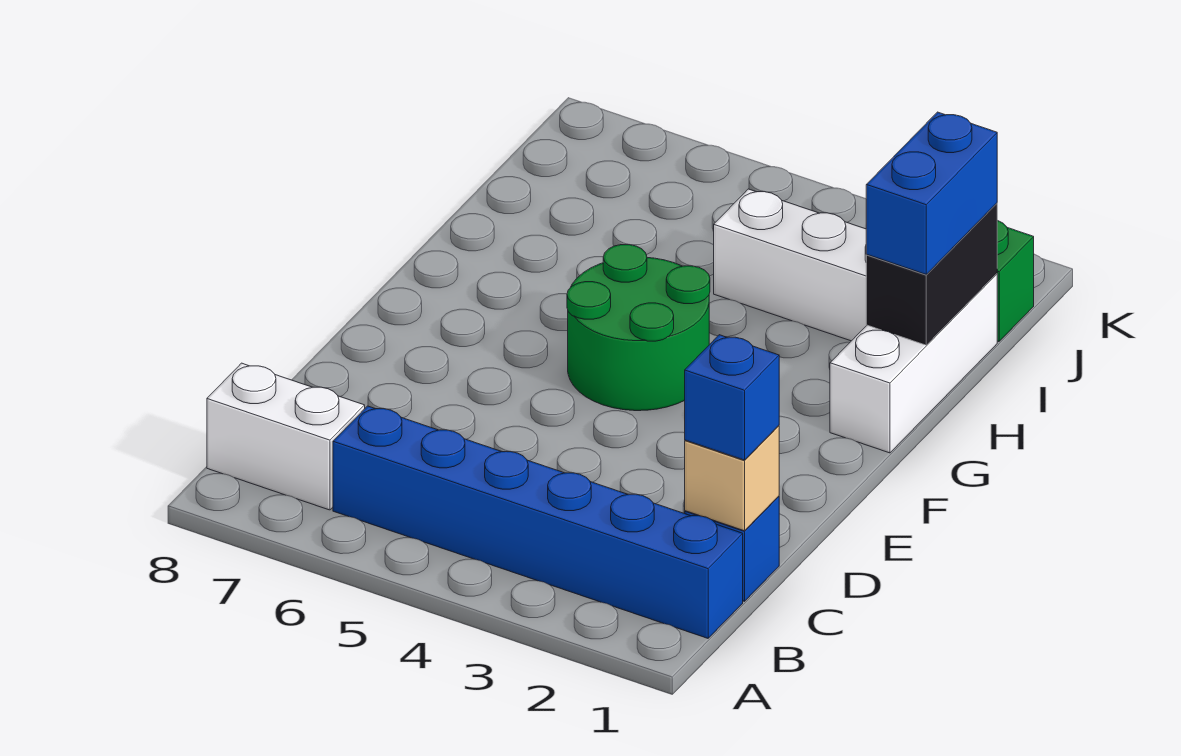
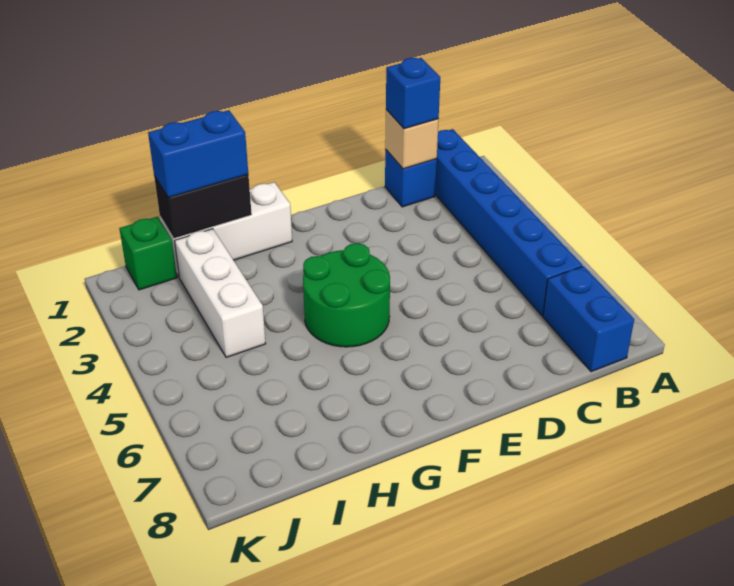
white brick B7:B8 level 1 -> blue brick B7:B8 level 1

